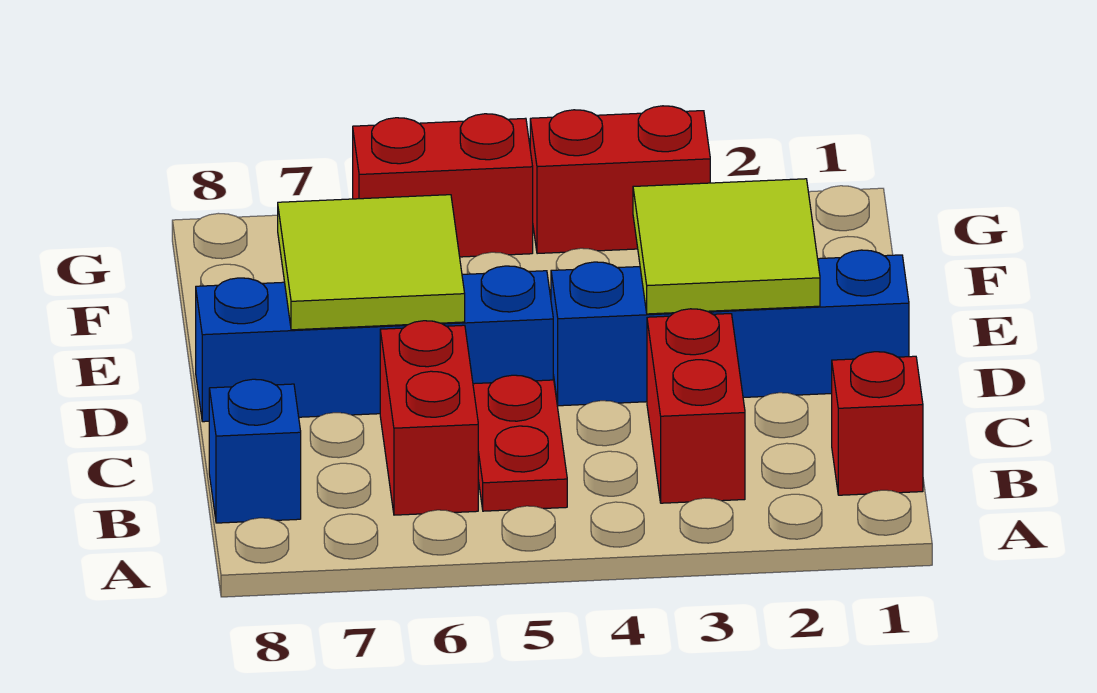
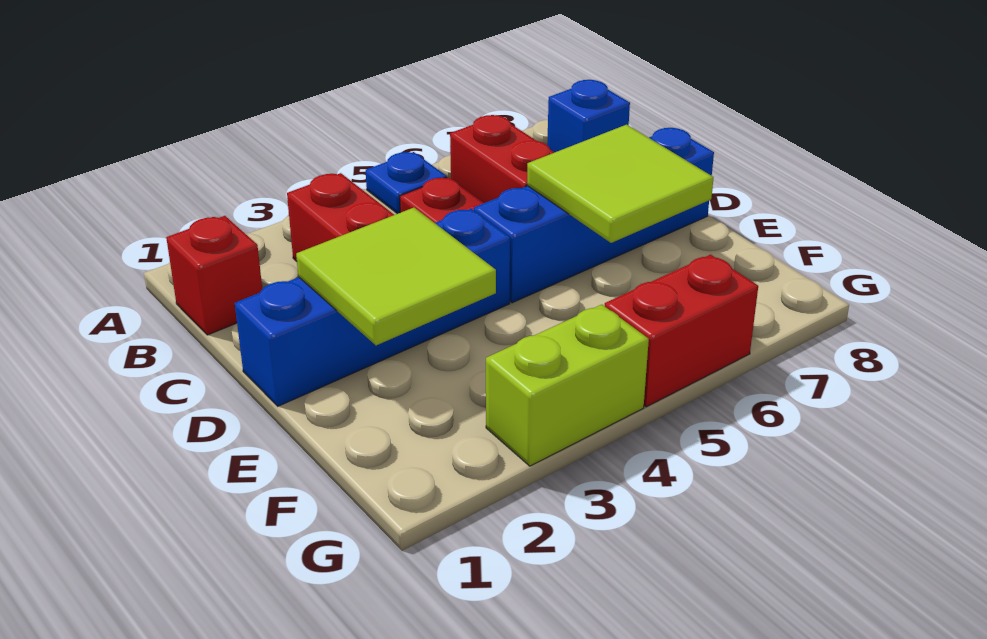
none -> blue plate A5 level 1
red brick G3:G4 level 1 -> lime brick G3:G4 level 1

